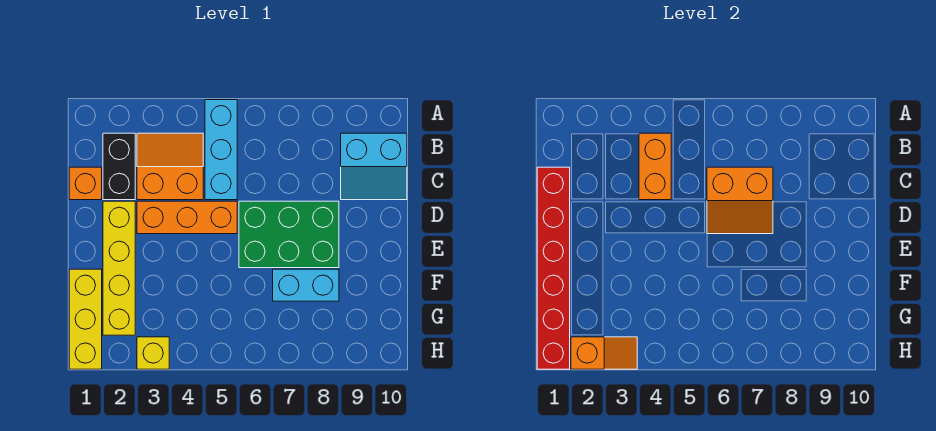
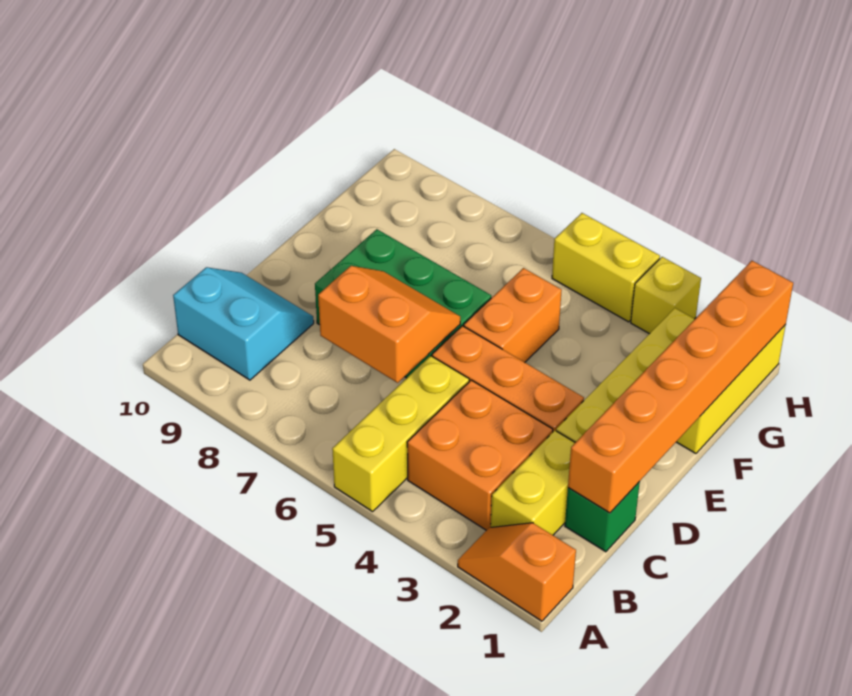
cyan brick A5:C5 level 1 -> yellow brick A5:C5 level 1
black brick B2:C2 level 1 -> yellow brick B2:C2 level 1
orange slope B3:C4 level 1 top C -> orange brick B3:C4 level 1
orange brick B4:C4 level 2 -> orange brick E5:F5 level 1
orange brick C1 level 1 -> green brick C1 level 1
red brick C1:H1 level 2 -> orange brick C1:H1 level 2
cyan brick F7:F8 level 1 -> none
orange slope H2:H3 level 2 top 2 -> orange slope A1:A2 level 1 top 1
none -> yellow brick H4:H5 level 1

